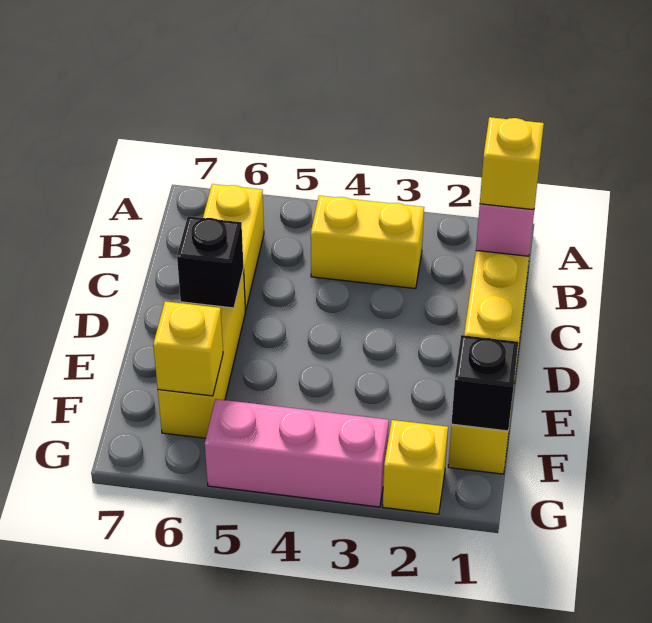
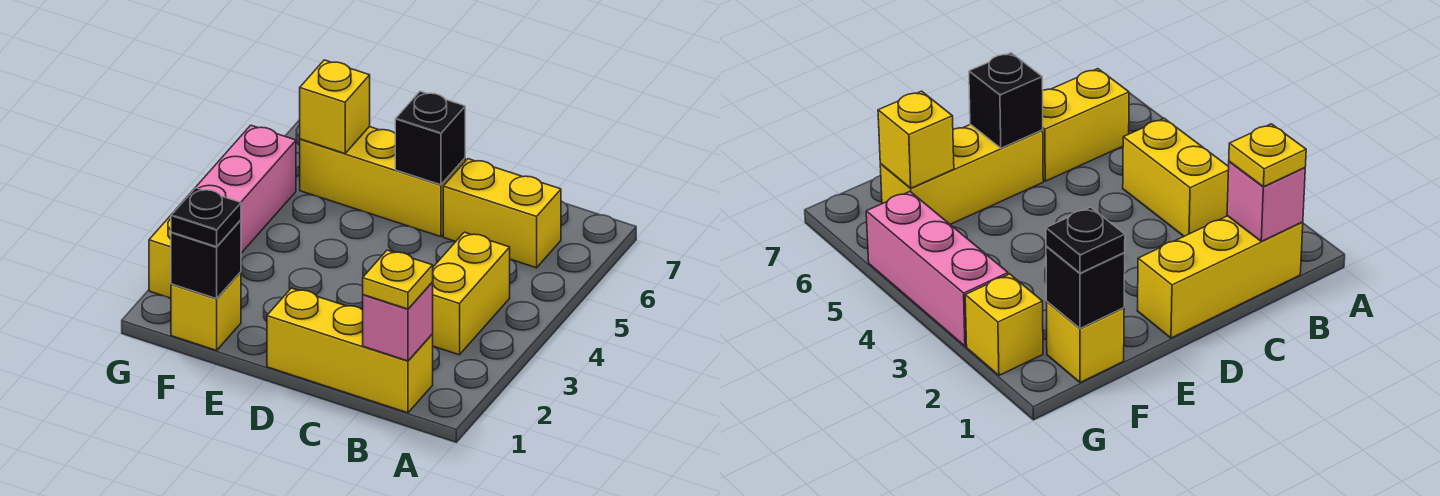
yellow brick B1 level 3 -> yellow plate B1 level 3
none -> black plate F1 level 3

